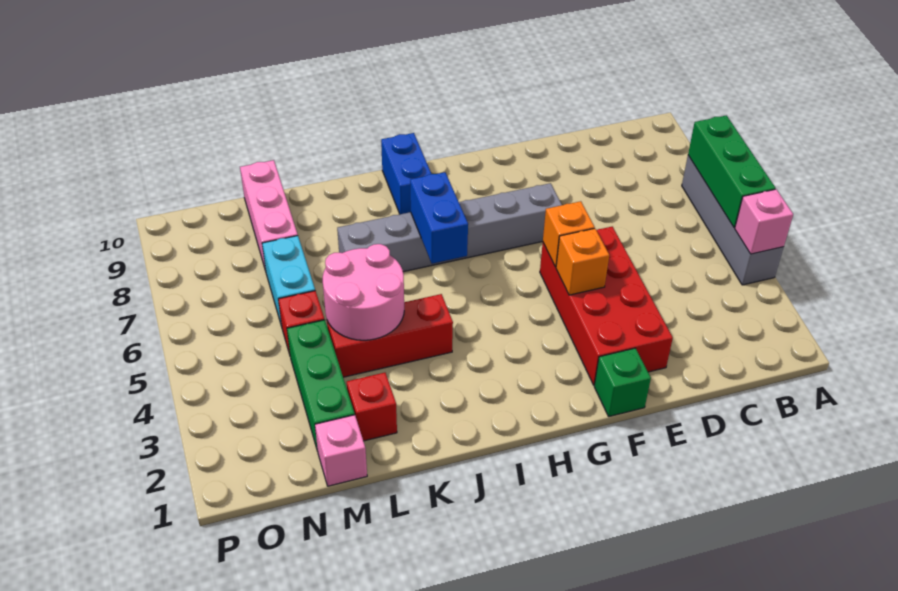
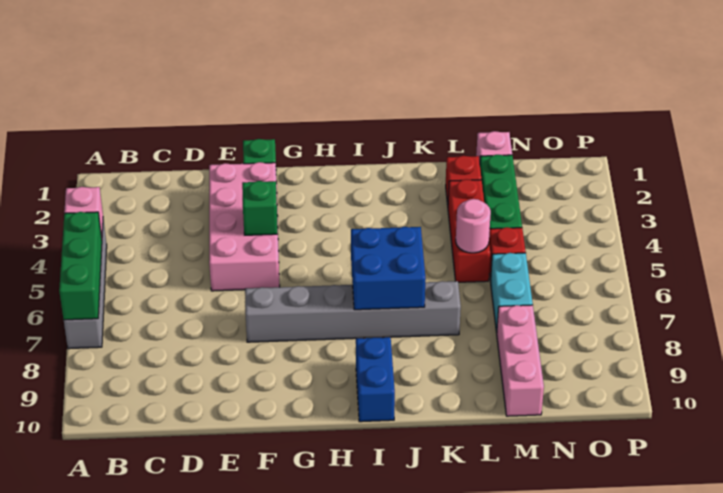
red brick E2:F5 level 1 -> pink brick E2:F5 level 1
orange brick F4 level 2 -> green brick F4 level 2
orange brick F5 level 2 -> none
blue brick I6:I7 level 2 -> blue brick I6:J7 level 2
red brick J4:L4 level 1 -> red brick L3:L5 level 1
pink round brick K4:L5 level 2 -> pink round brick L5 level 2

